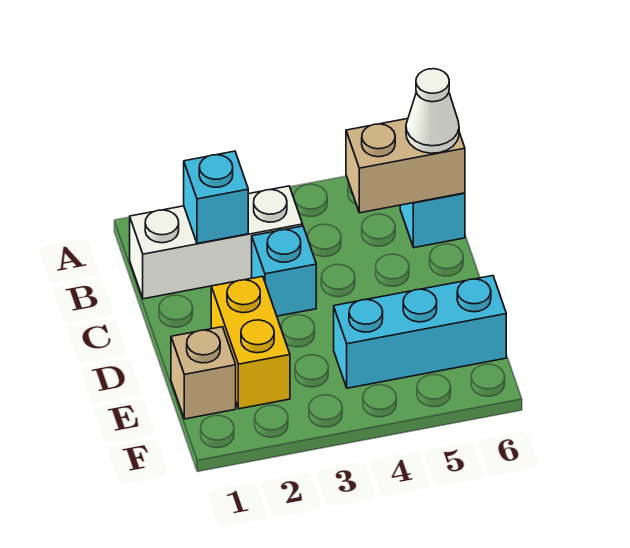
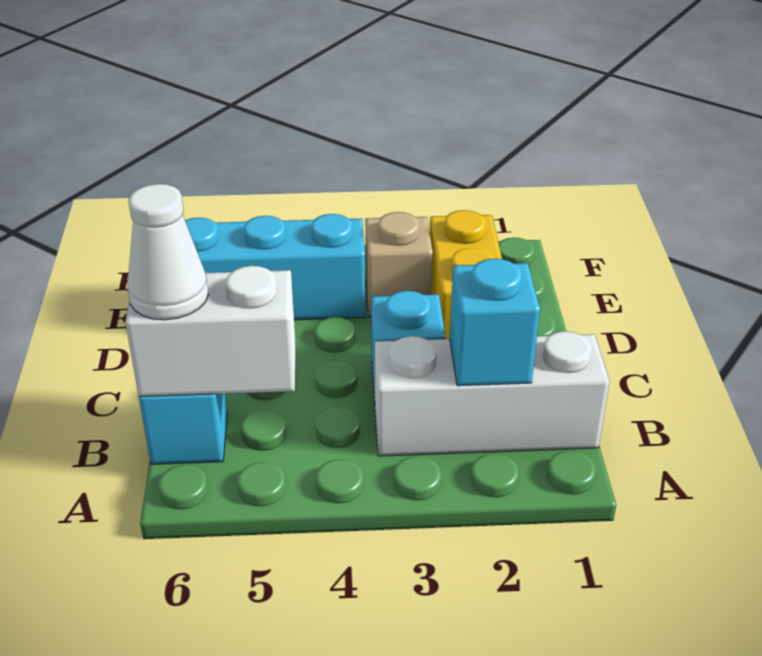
tan brick B5:B6 level 2 -> white brick B5:B6 level 2
tan brick E1 level 1 -> tan brick E3 level 1

